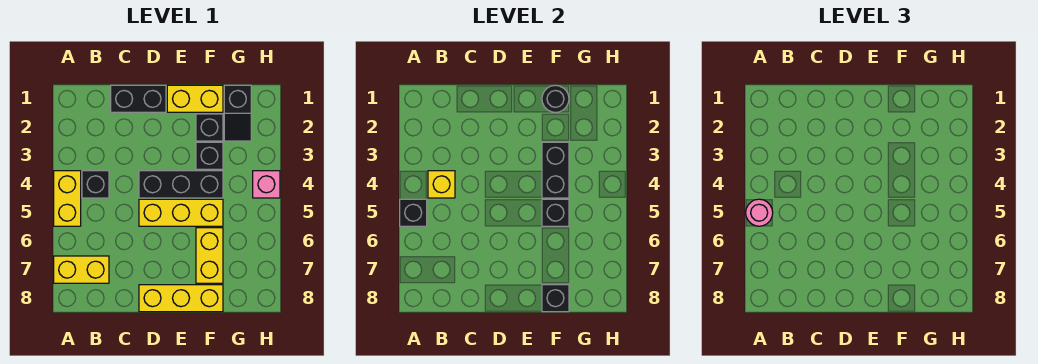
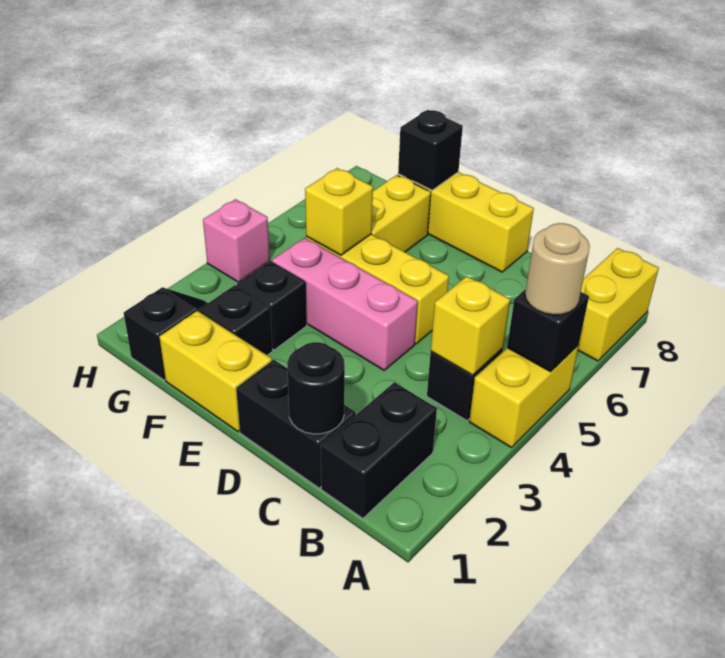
pink round brick A5 level 3 -> tan round brick A5 level 3
yellow brick A7:B7 level 1 -> yellow brick A7:A8 level 1
black brick D4:F4 level 1 -> pink brick D4:F4 level 1
black round brick F1 level 2 -> black round brick C1 level 2
black brick F3:F4 level 2 -> black brick B1:B2 level 1
black brick F5 level 2 -> yellow brick F5 level 2

